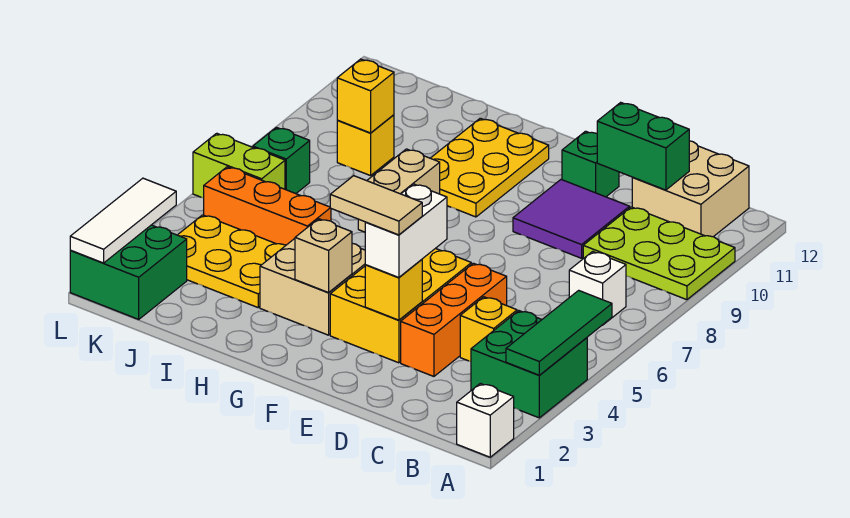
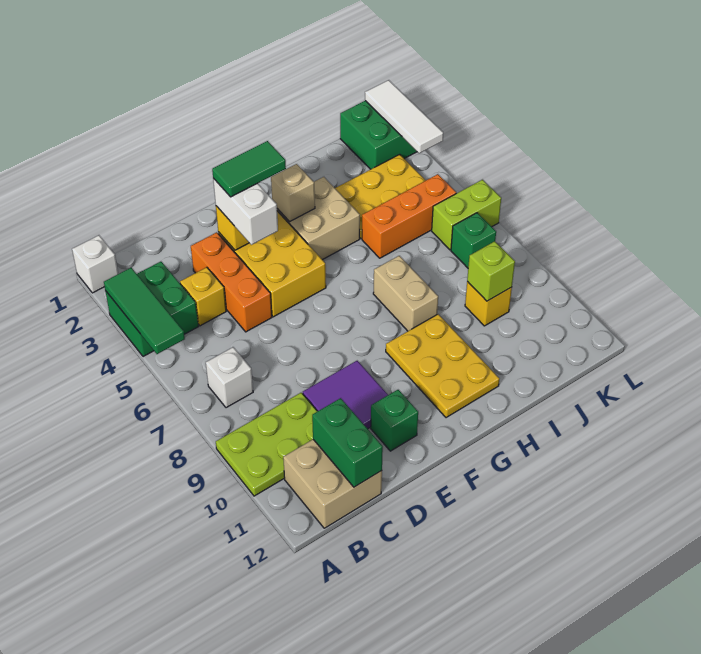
green brick C11:D11 level 2 -> green brick C11:C12 level 2
tan tile E3:F3 level 4 -> green tile E3:F3 level 4
yellow brick J9 level 2 -> lime brick J9 level 2

